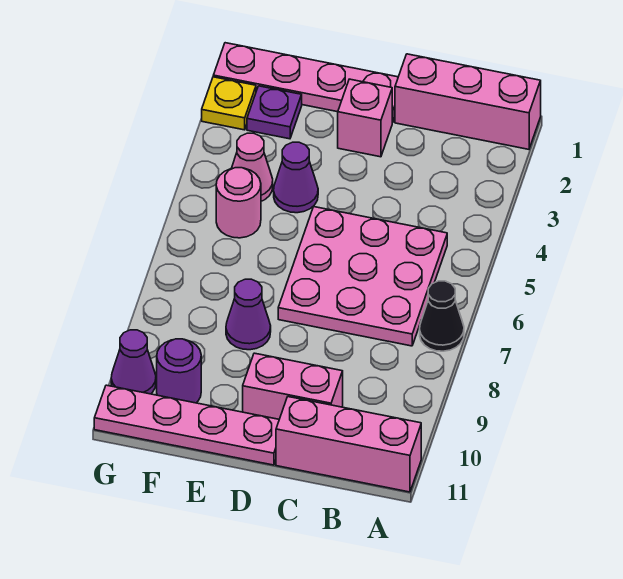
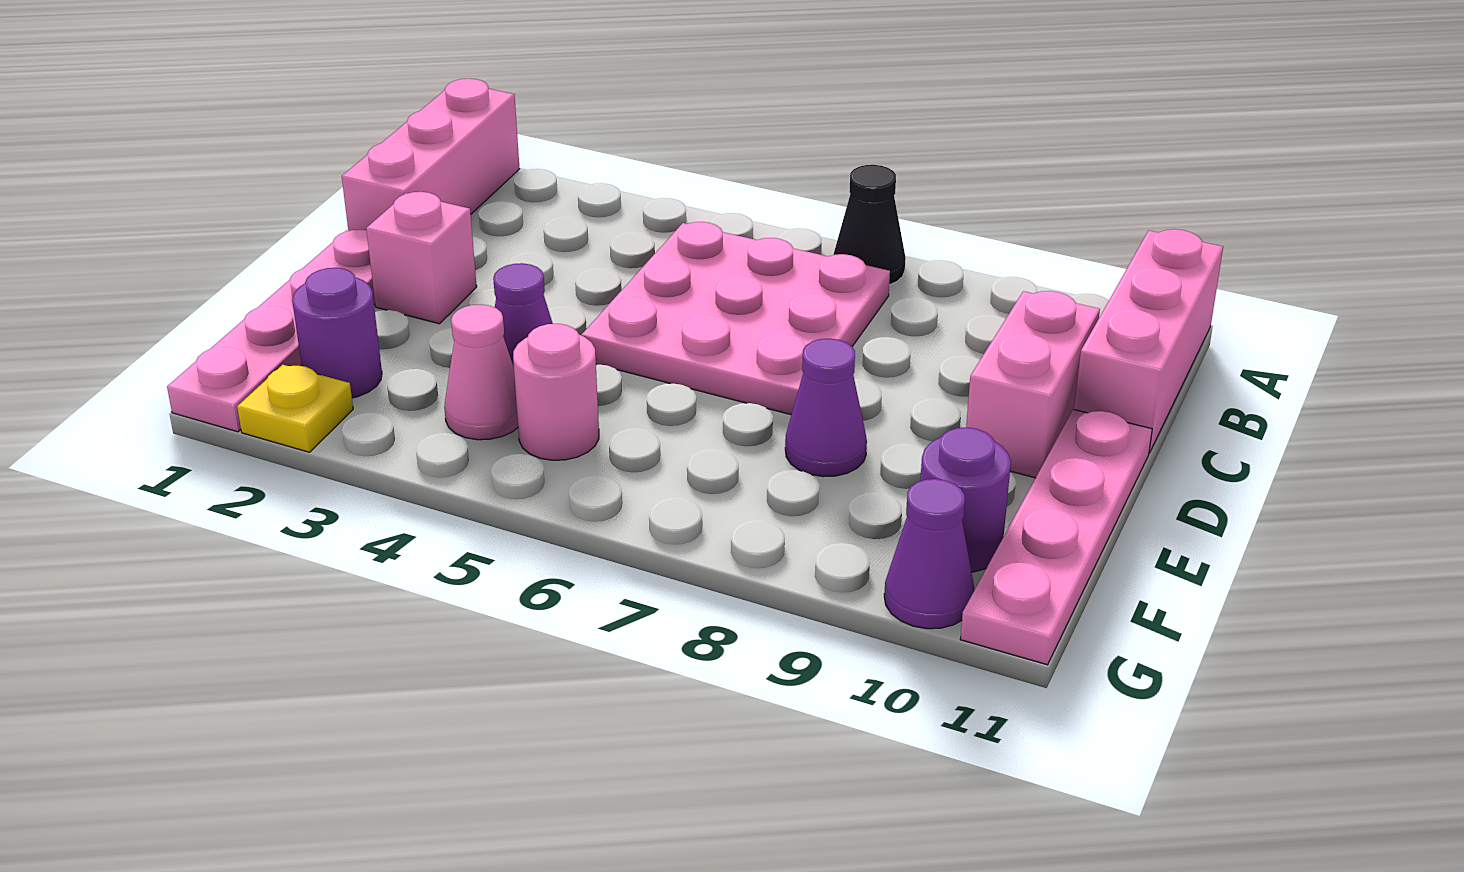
purple plate F2 level 1 -> purple round brick F2 level 1

